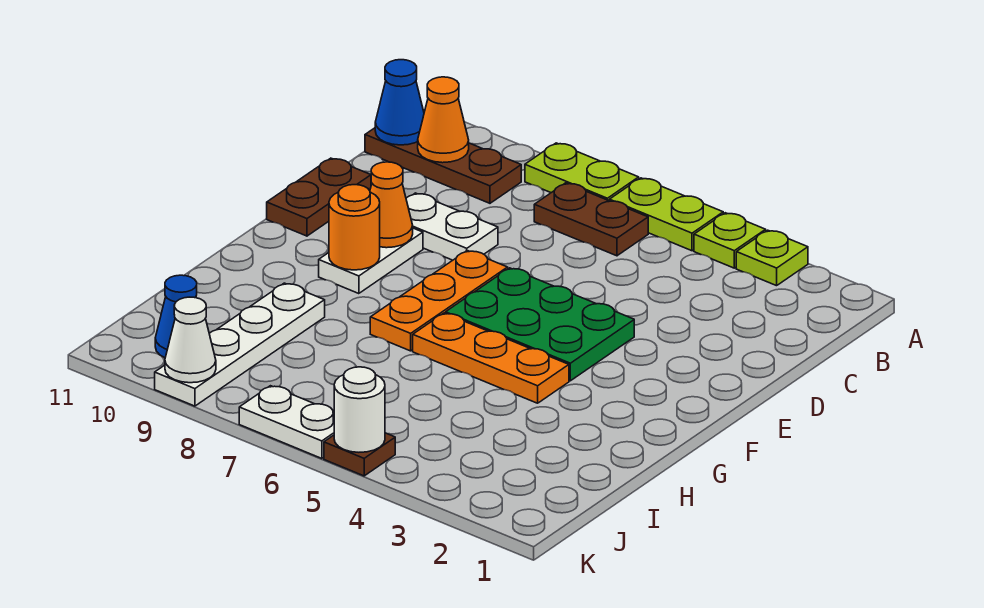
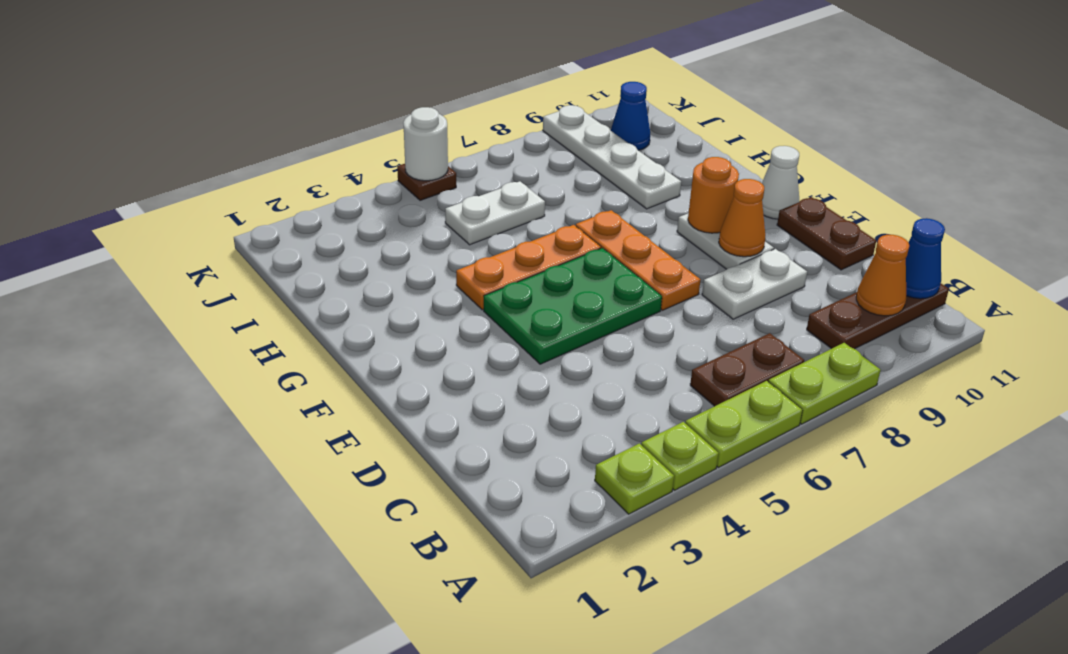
white plate K6:K7 level 1 -> white plate I5:I6 level 1
white cone K9 level 2 -> white cone F11 level 1

